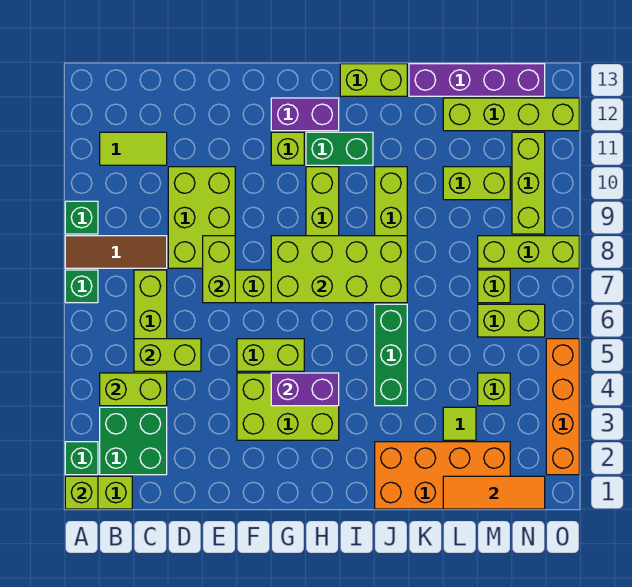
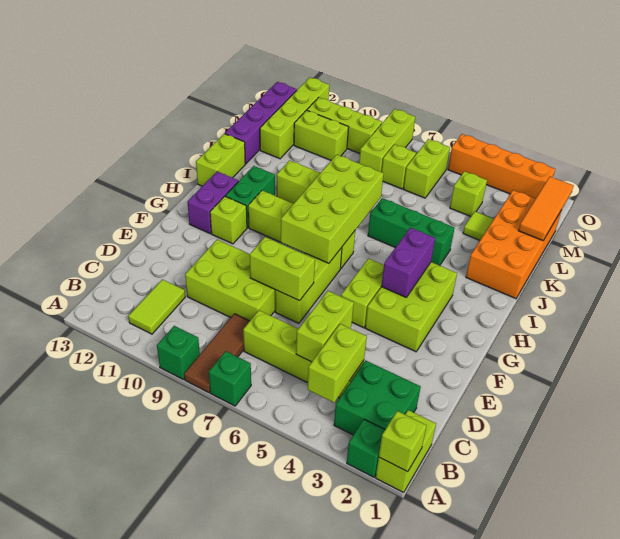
lime brick L10:M10 level 1 -> lime brick M10:M11 level 1

